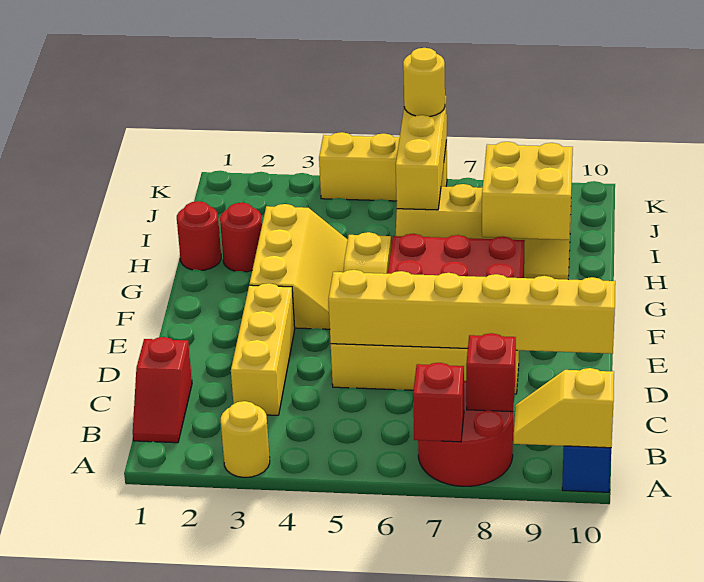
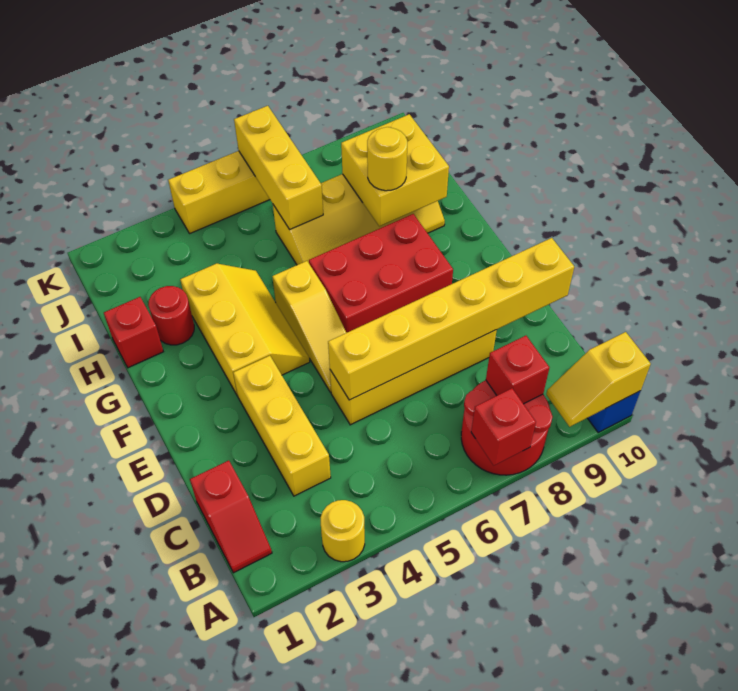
red round brick H1 level 1 -> red brick H1 level 1
yellow round brick K6 level 3 -> yellow round brick H8 level 3

